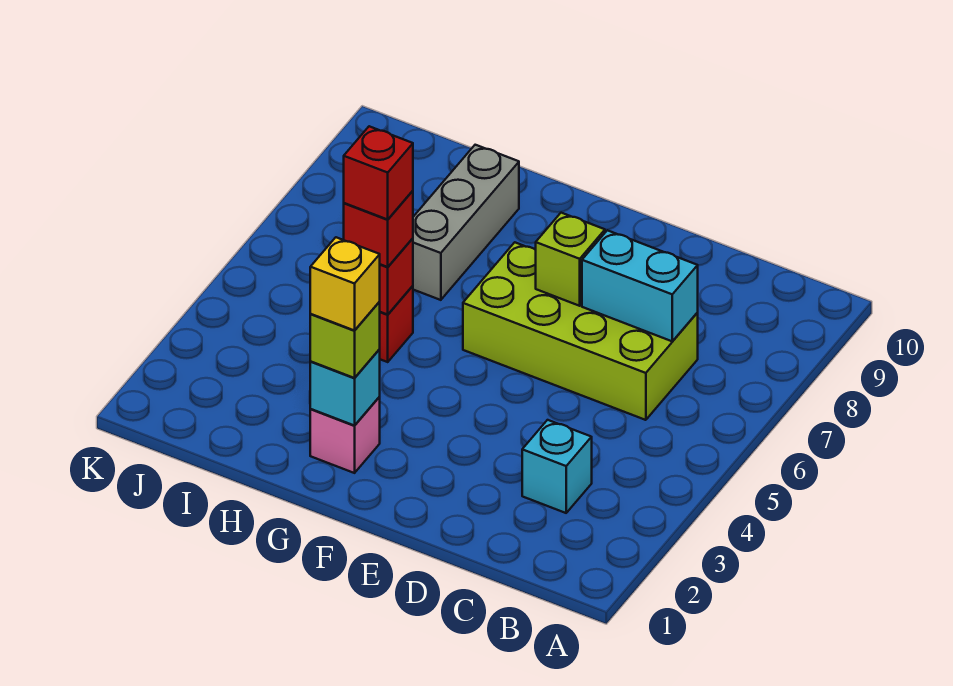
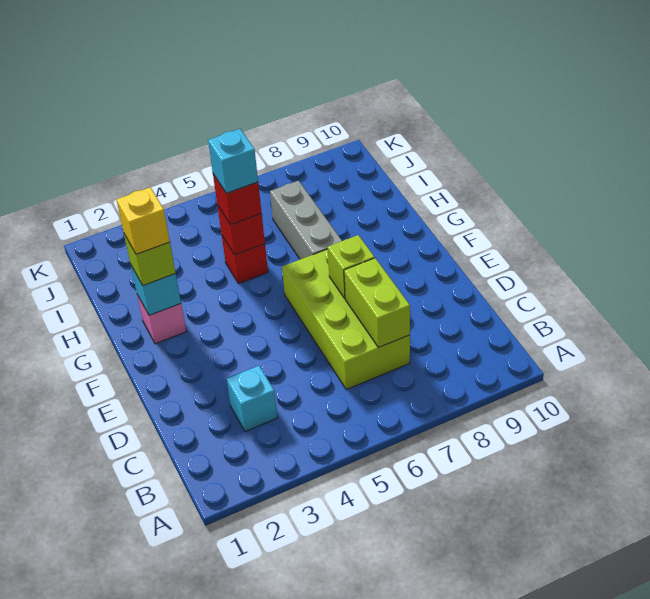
cyan brick C7:D7 level 2 -> lime brick C7:D7 level 2
red brick H5 level 4 -> cyan brick H5 level 4
grey brick H7:H9 level 1 -> grey brick G7:I7 level 1

